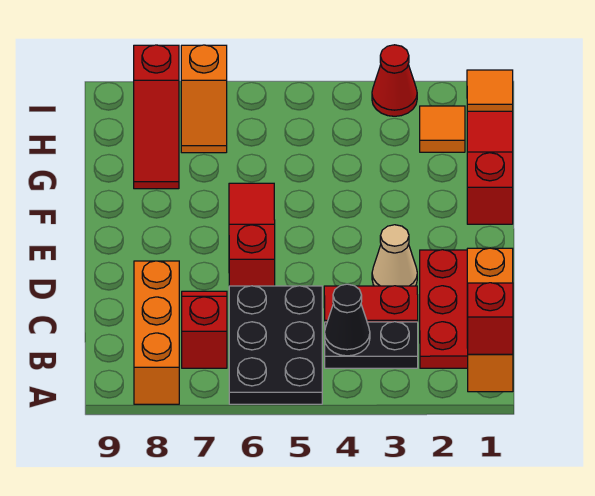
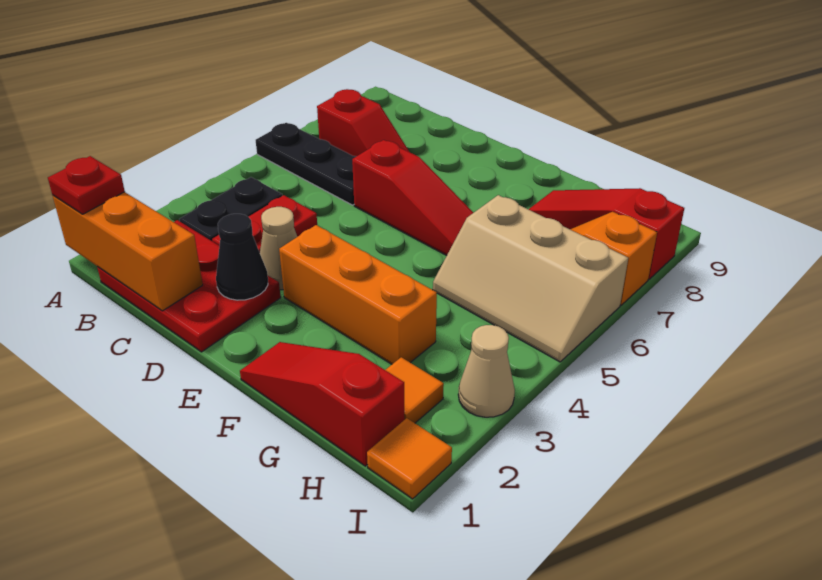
red brick A1 level 3 -> red plate A1 level 3
black plate A5:C6 level 1 -> black plate A6:C6 level 1
orange brick A8:C8 level 1 -> orange brick E3:G3 level 1
black cone B4 level 2 -> black cone D2 level 2
red slope F1:H1 level 1 top F -> red slope F1:H1 level 1 top H
none -> tan slope G5:I6 level 1 top 6
red cone I3 level 1 -> tan cone I3 level 1

